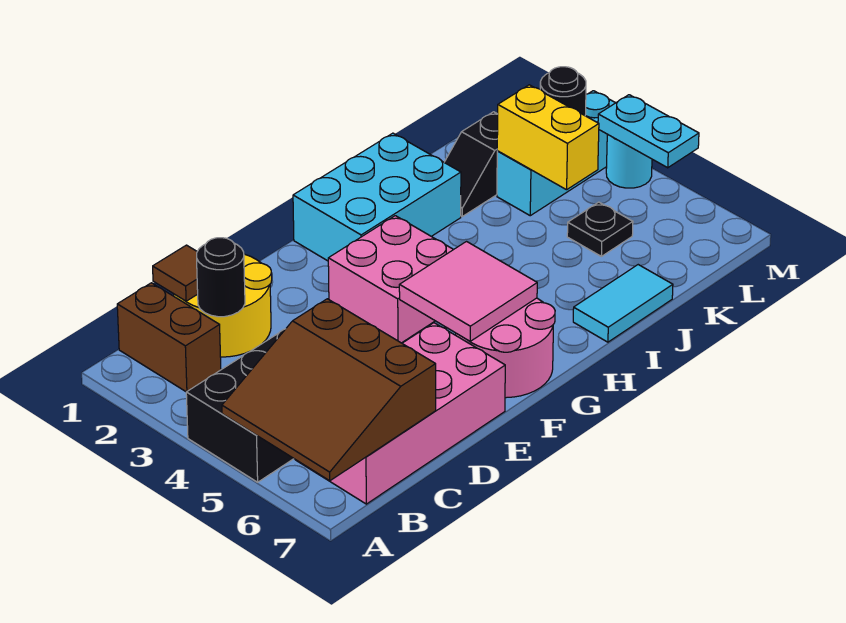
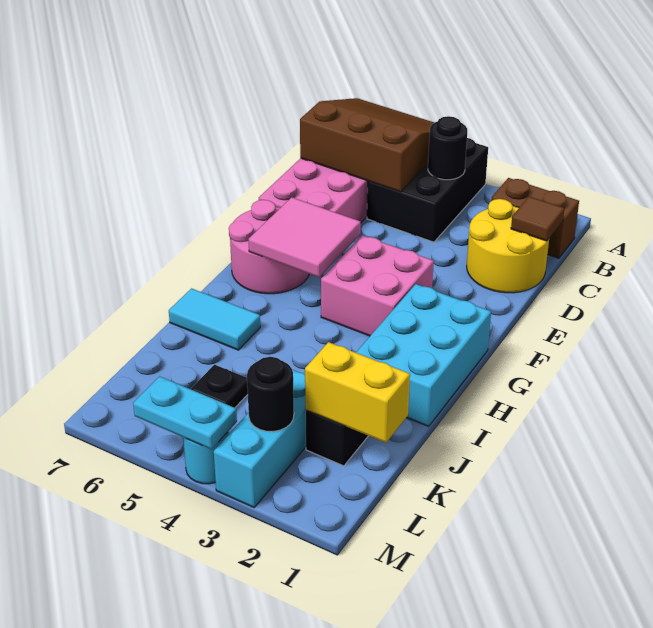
black round brick C2 level 2 -> black round brick B4 level 2
cyan tile I7:J7 level 1 -> cyan tile I6:I7 level 1
yellow brick K3:K4 level 2 -> yellow brick K1:K2 level 2

